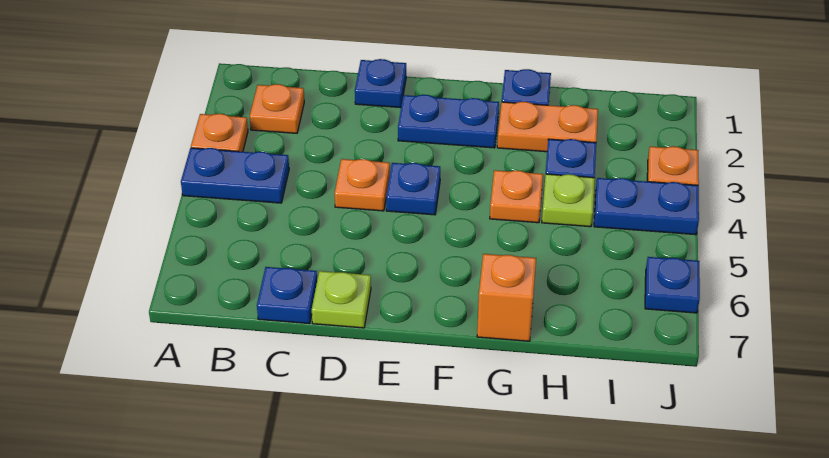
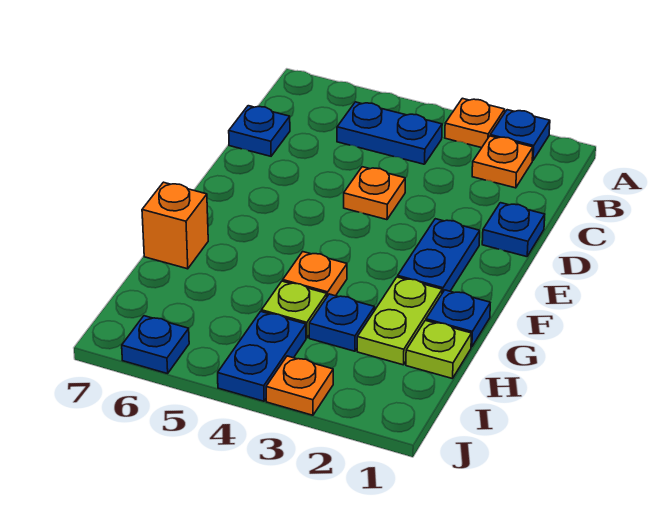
blue plate A4:B4 level 1 -> blue plate B4:B5 level 1
lime plate D7 level 1 -> lime plate H1 level 1
blue plate E4 level 1 -> blue plate A2 level 1
orange plate G2:H2 level 1 -> lime plate G2:H2 level 1

